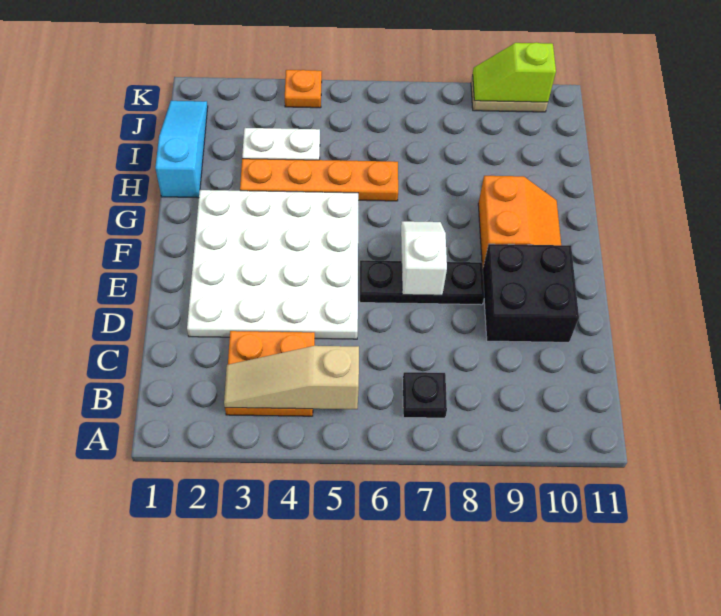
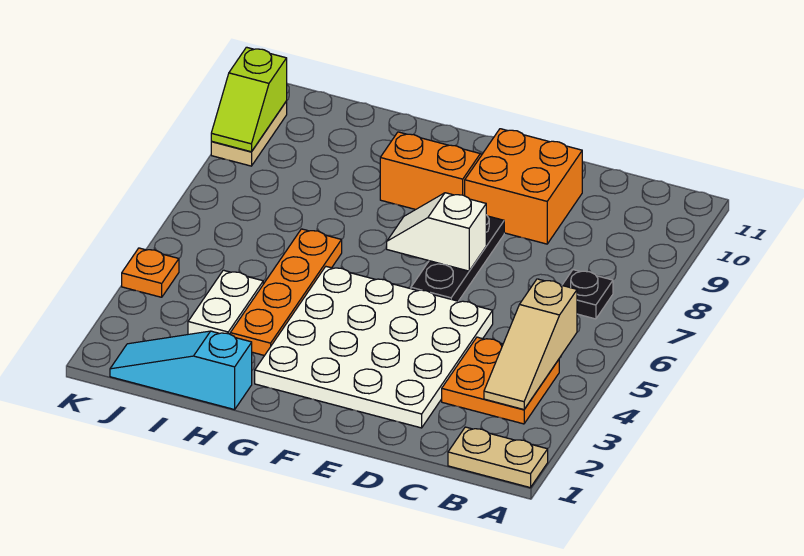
none -> tan plate A1:B1 level 1
black brick D9:E10 level 1 -> orange brick D9:E10 level 1

